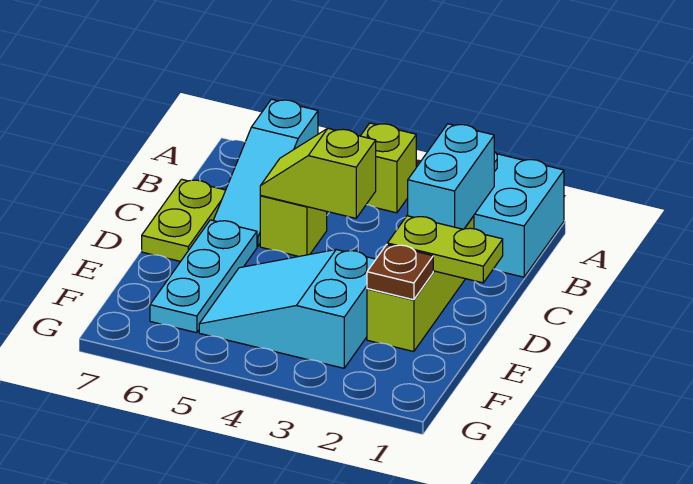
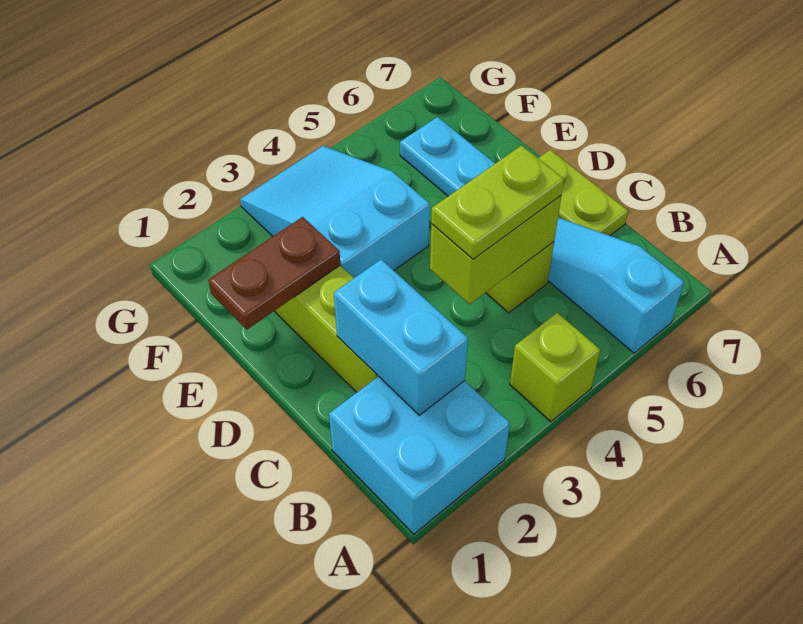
lime slope C4:C5 level 2 top 4 -> lime brick C4:C5 level 2
lime plate D1:D2 level 2 -> lime plate C4:C5 level 3
brown plate E2 level 2 -> brown plate E1:E2 level 2
cyan slope E3:F5 level 1 top 3 -> cyan slope E3:G4 level 1 top E

